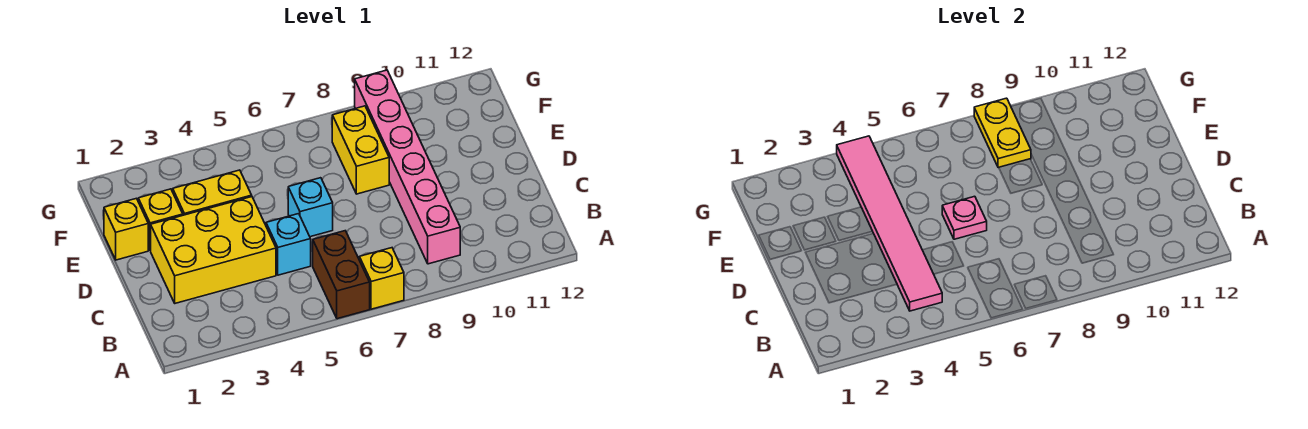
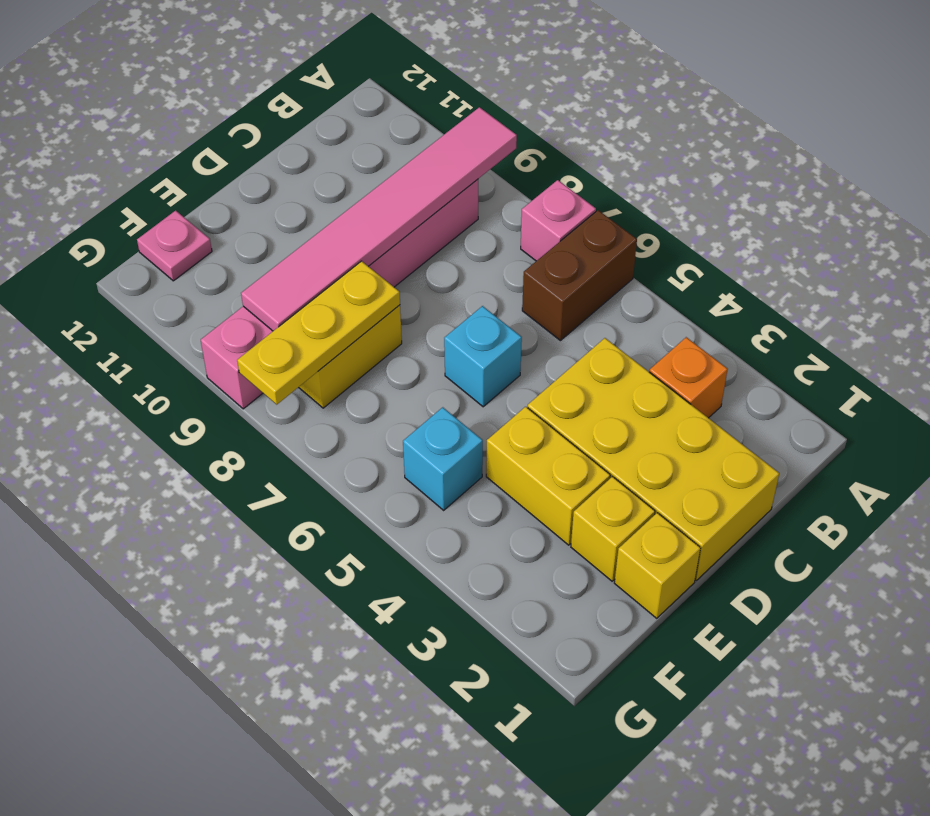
yellow brick A7 level 1 -> pink brick A7 level 1
none -> orange brick B3 level 1
pink tile B4:G4 level 2 -> pink tile A9:F9 level 2
yellow brick C2:D4 level 1 -> yellow brick C1:D4 level 1
cyan brick C5 level 1 -> cyan brick F5 level 1
pink plate D6 level 2 -> pink plate F12 level 1
yellow plate F8:G8 level 2 -> yellow plate E8:G8 level 2

